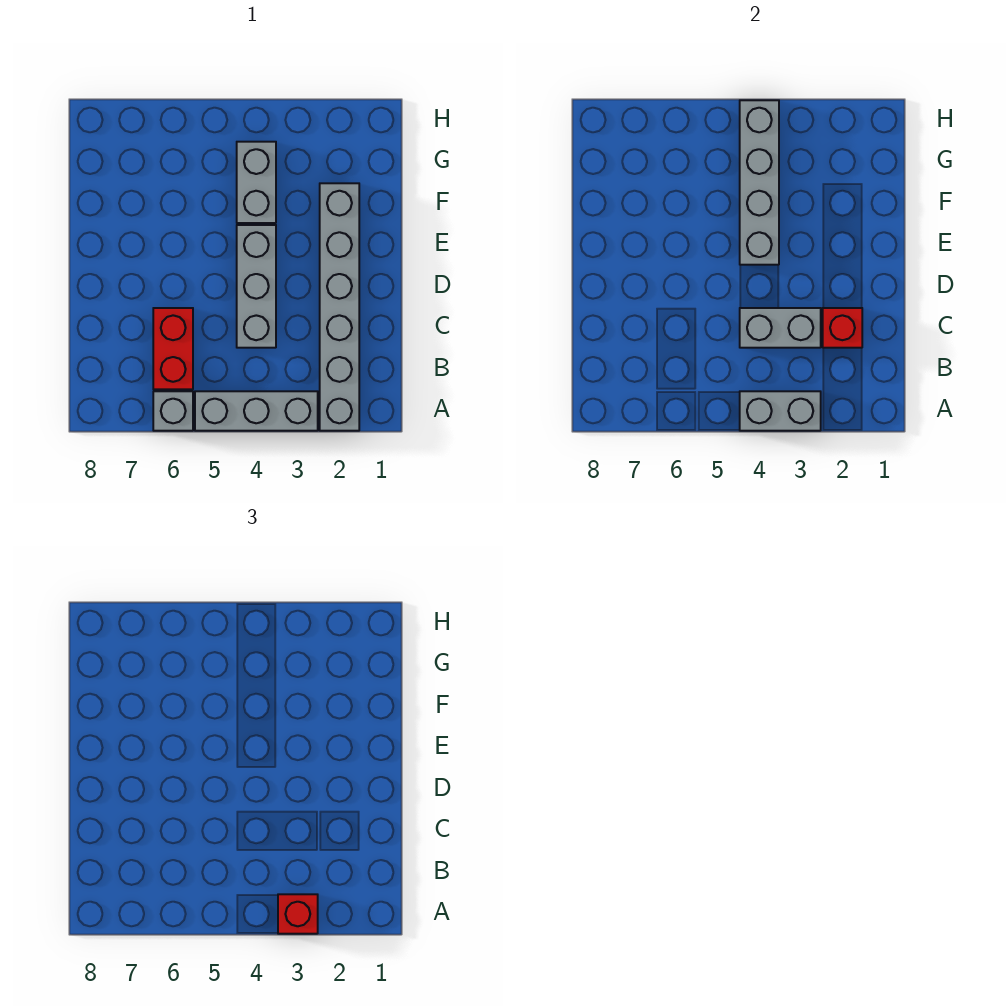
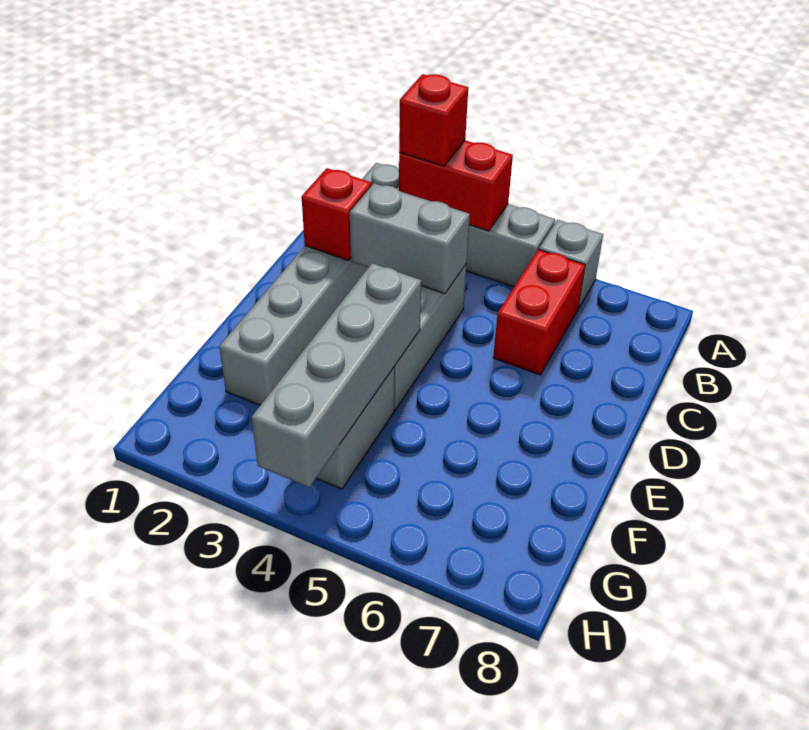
grey brick A3:A4 level 2 -> red brick A3:A4 level 2

